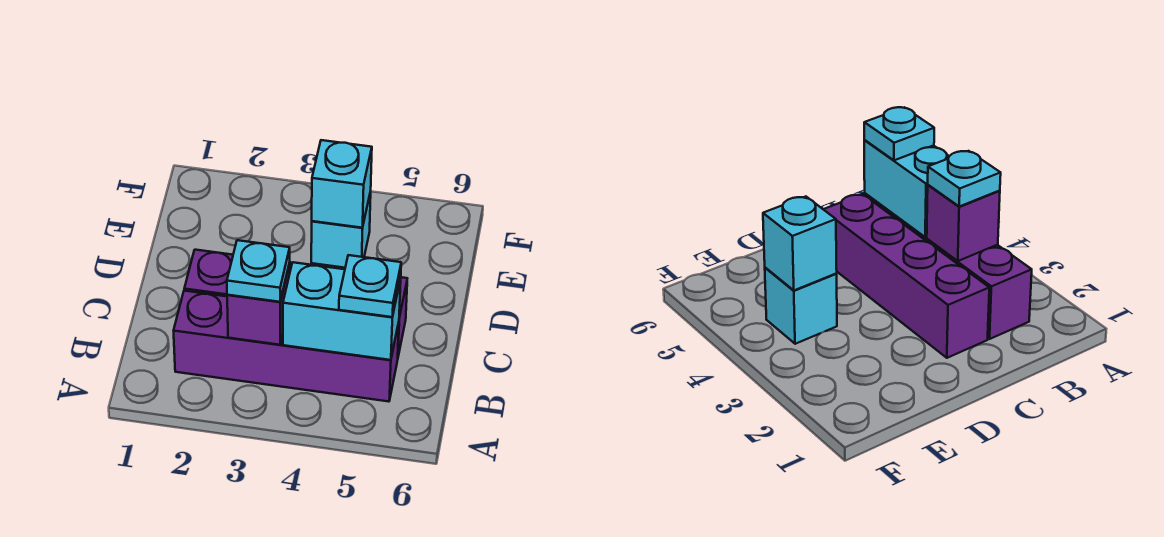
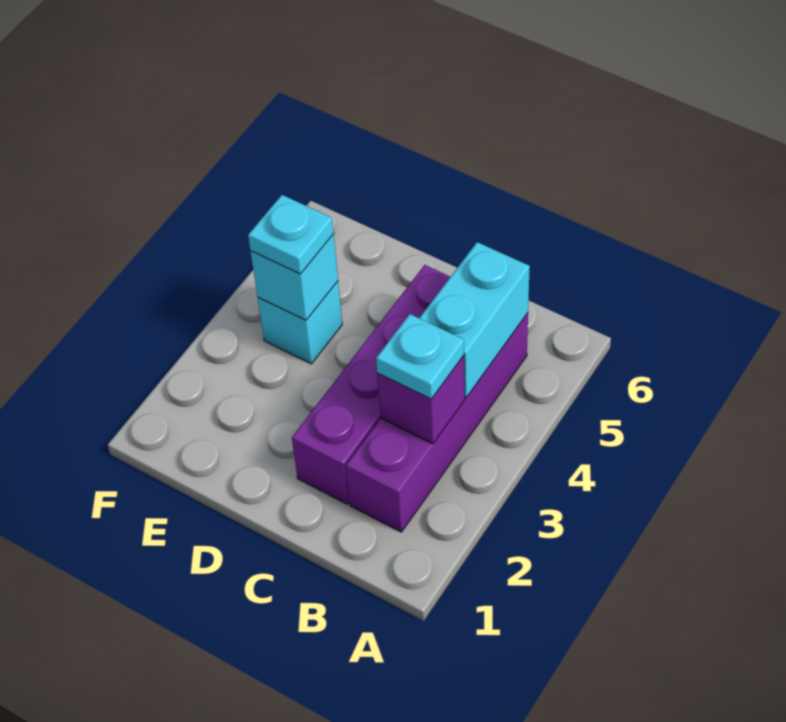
cyan plate B5 level 3 -> cyan plate E4 level 3

